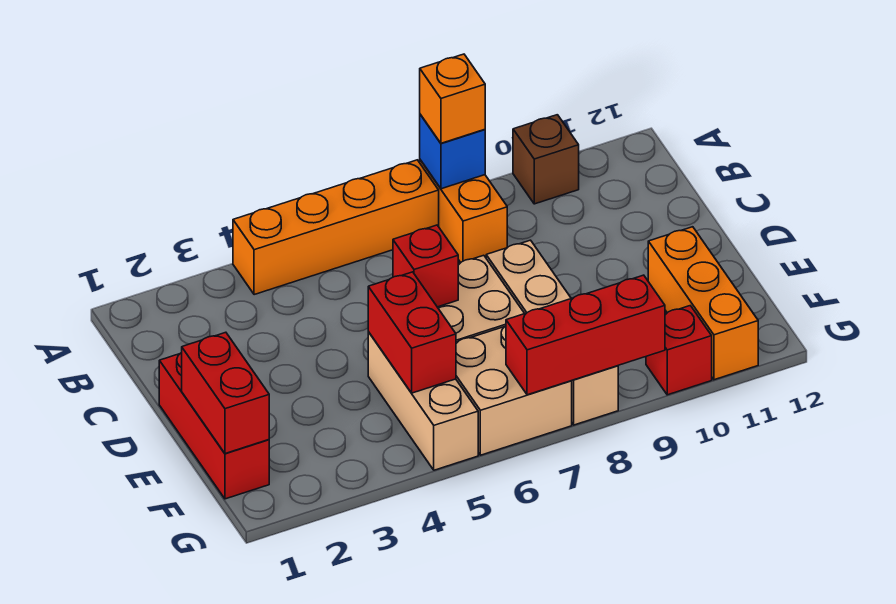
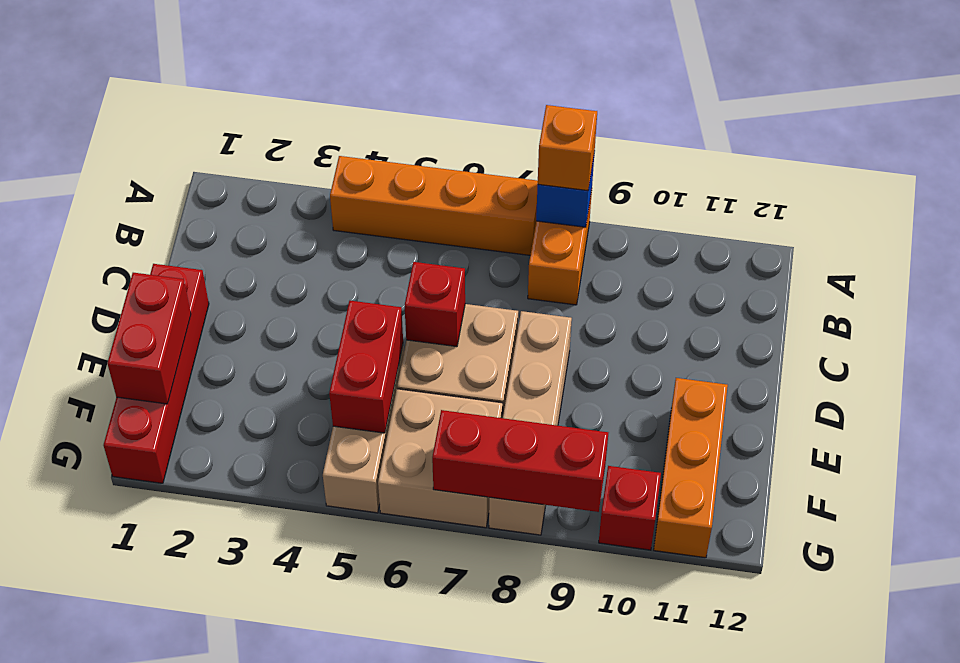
brown brick A10 level 1 -> none
red brick D1:F1 level 1 -> red brick D1:G1 level 1

